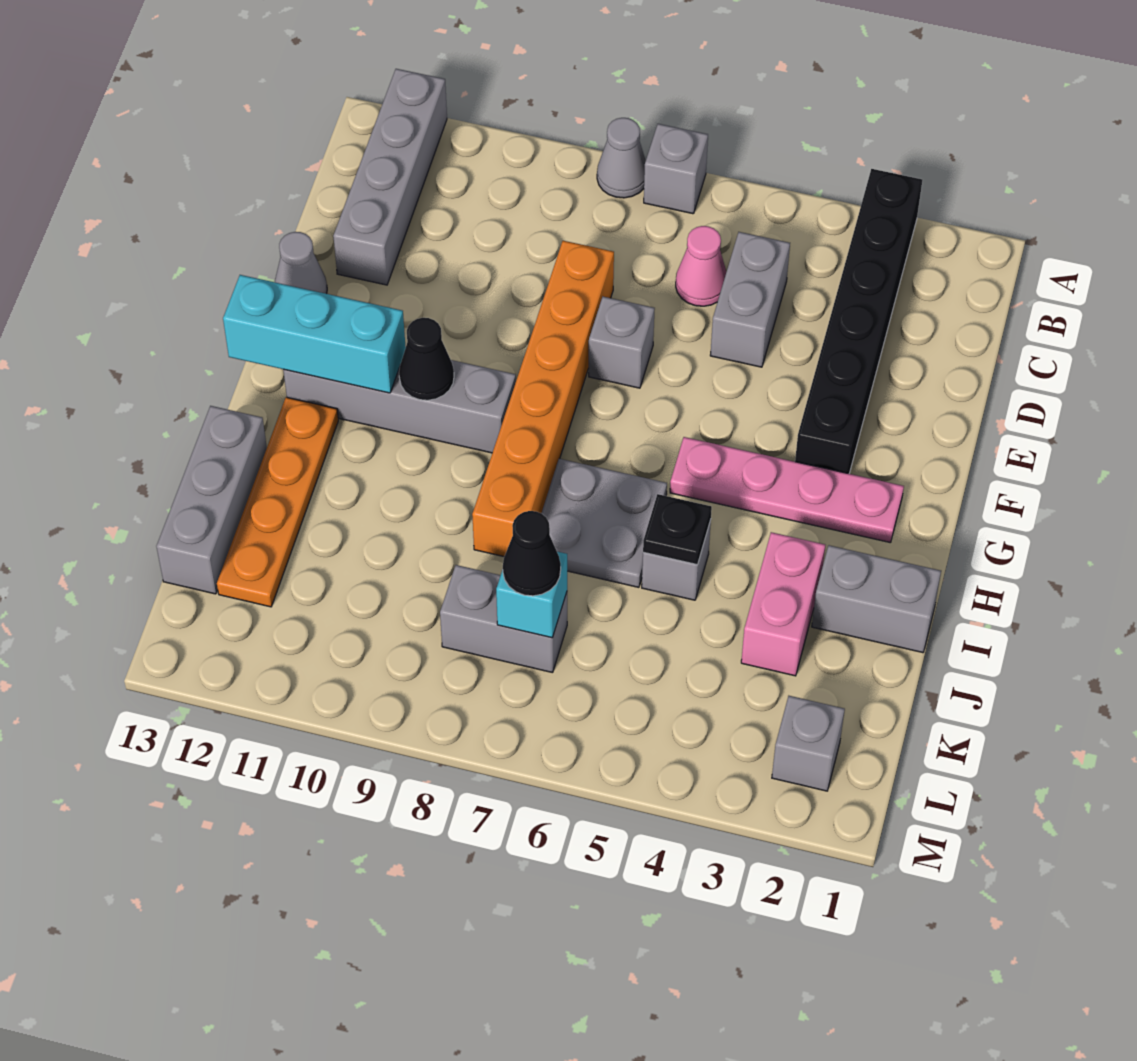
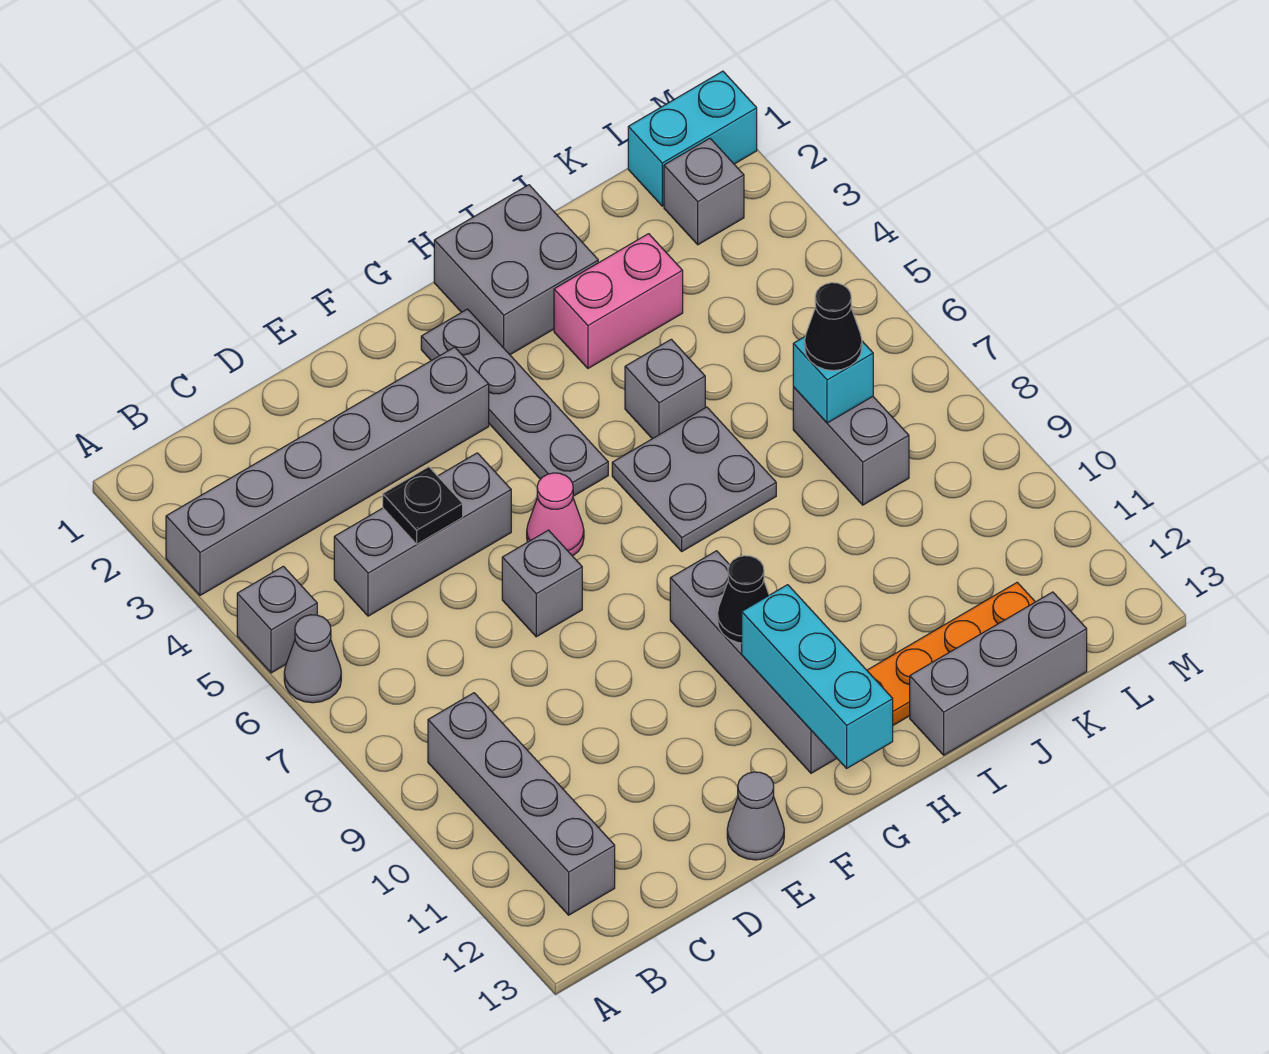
black brick A3:F3 level 1 -> grey brick A3:F3 level 1
grey brick A7 level 1 -> grey brick A5 level 1
grey cone A8 level 1 -> grey cone A6 level 1
grey brick A12:D12 level 1 -> grey brick B9:B12 level 1
grey brick C5:D5 level 1 -> grey brick C5:E5 level 1
pink cone C6 level 1 -> pink cone F6 level 1
orange brick D8:I8 level 1 -> none
pink plate G2:G5 level 1 -> grey plate G2:G5 level 1
grey brick I1:I2 level 1 -> grey brick H1:I2 level 1
black plate I5 level 2 -> black plate D5 level 2
none -> cyan brick L1:M1 level 1

